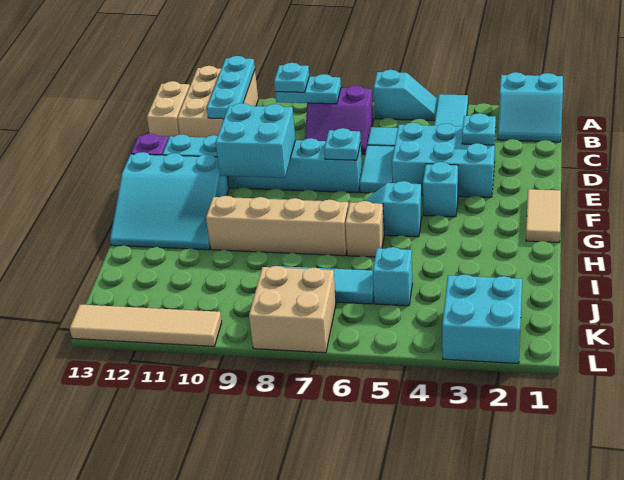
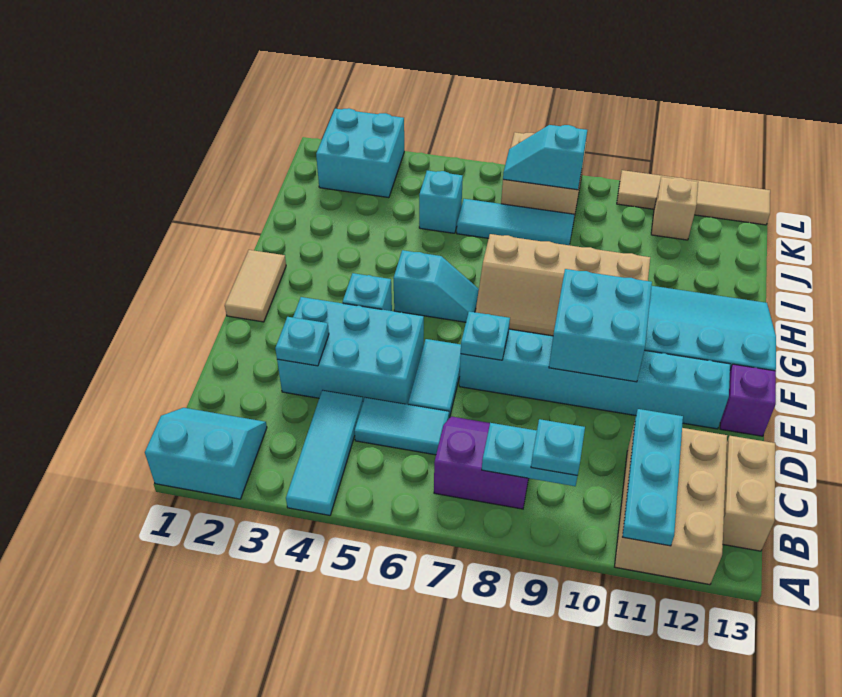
cyan slope A5:A6 level 1 top 6 -> cyan slope K7:K8 level 2 top 8
tan brick H6 level 1 -> tan brick K11 level 1

